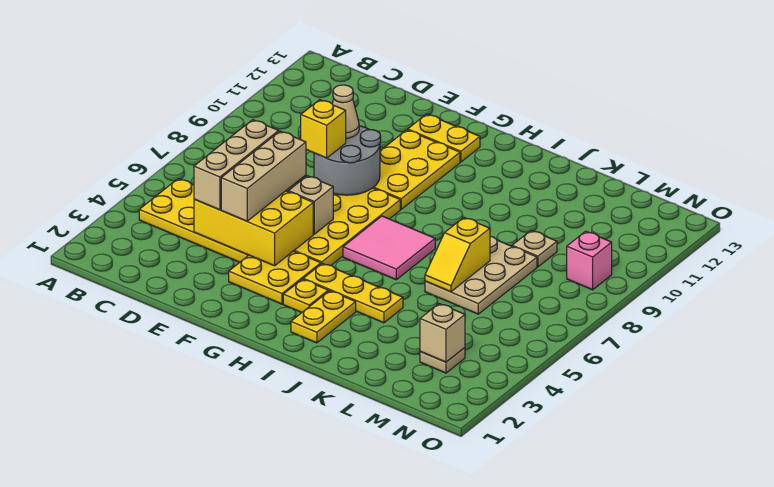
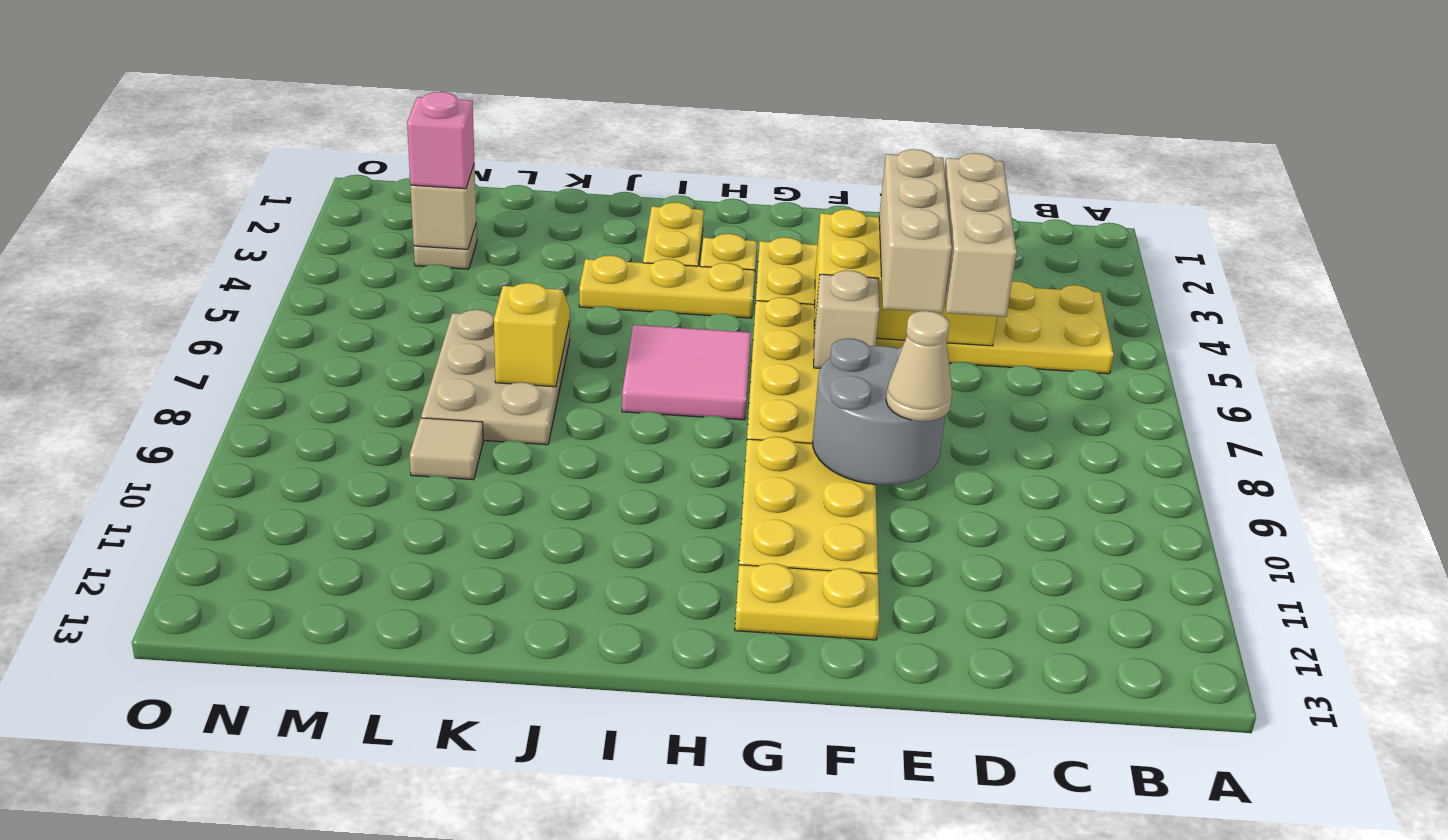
yellow brick E8 level 3 -> none
tan plate L9 level 1 -> tan tile L9 level 1
pink brick N9 level 1 -> pink brick M3 level 3

